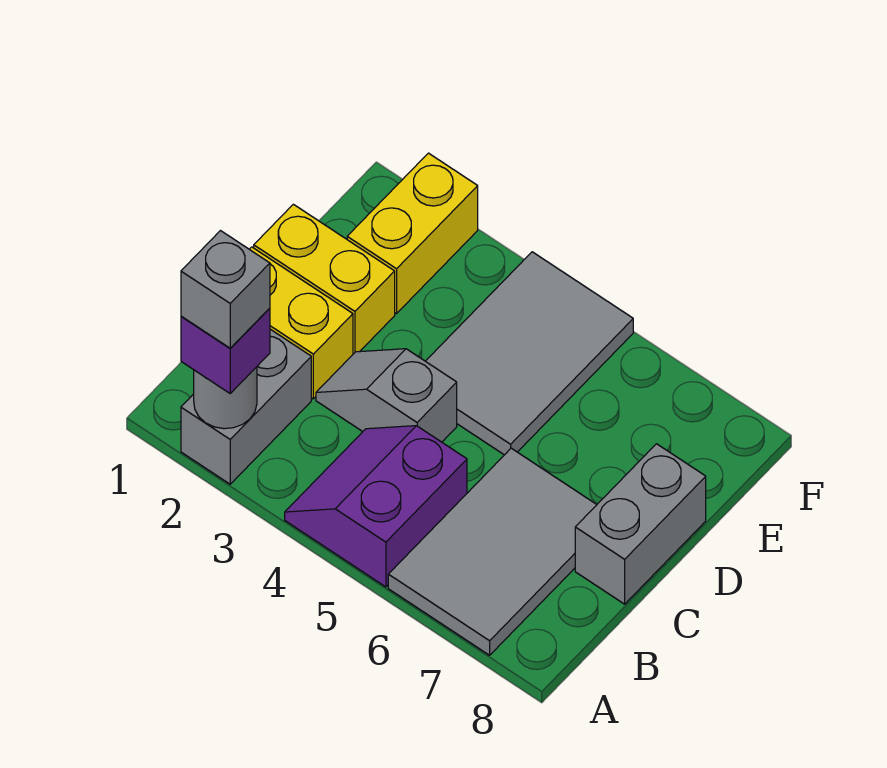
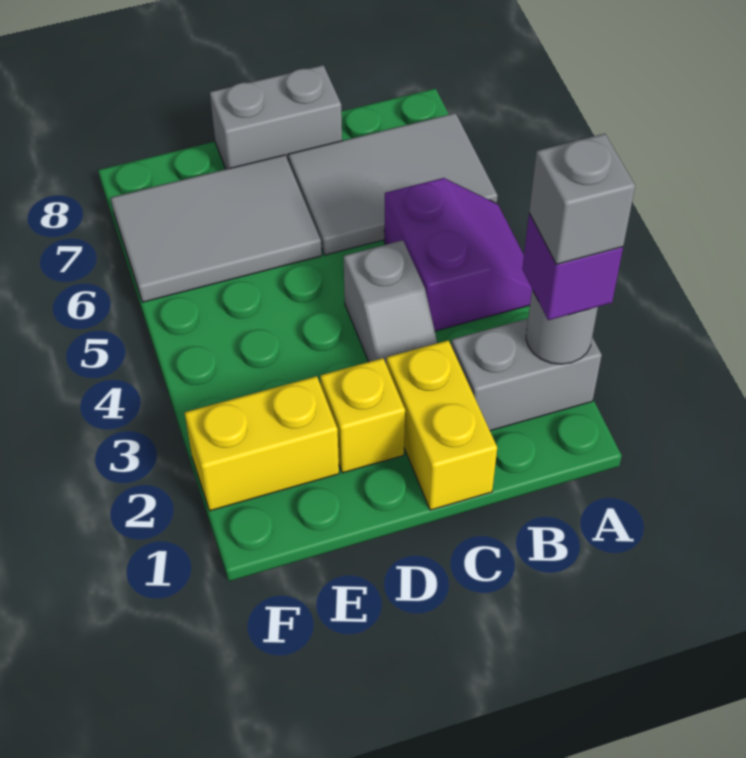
purple slope A4:B5 level 1 top 5 -> purple slope A4:B5 level 1 top B
yellow brick D1:D2 level 1 -> yellow brick D2 level 1
grey tile D4:F5 level 1 -> grey tile D6:F7 level 1

